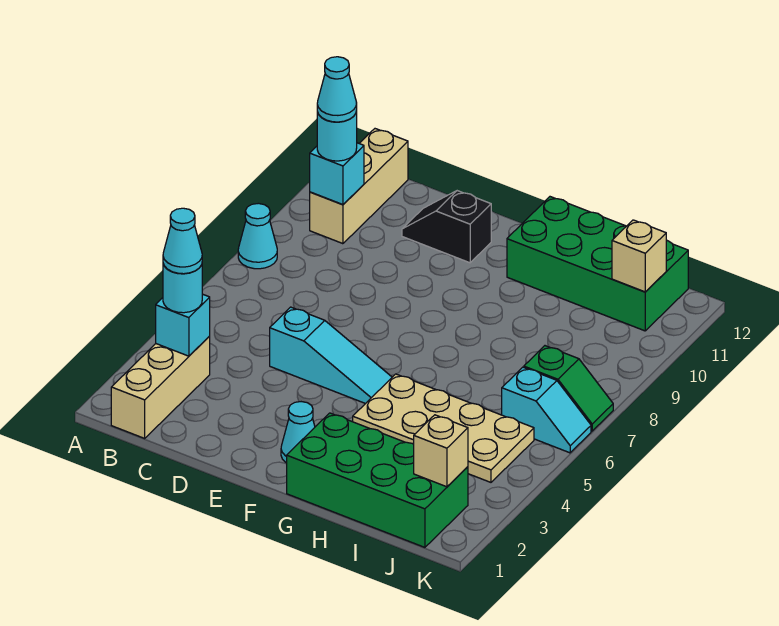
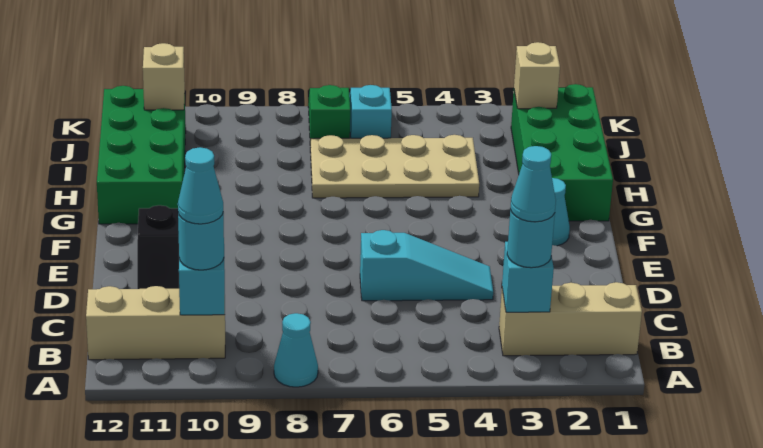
cyan slope D5:F5 level 1 top D -> cyan slope D4:D6 level 1 top 6
tan plate G4:J5 level 1 -> tan plate H4:I7 level 1

